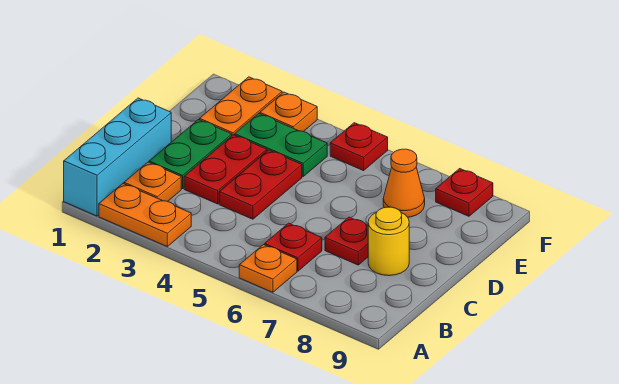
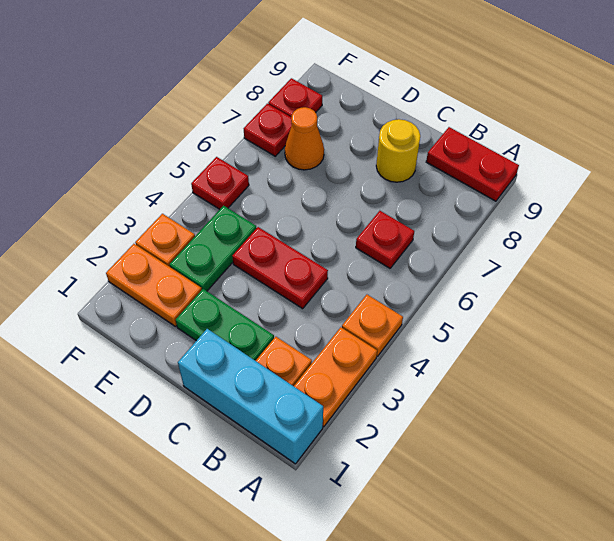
orange plate A6 level 1 -> orange plate A4 level 1
red plate C3:D3 level 1 -> red plate A9:B9 level 1
red plate C7 level 1 -> red plate F7 level 1

